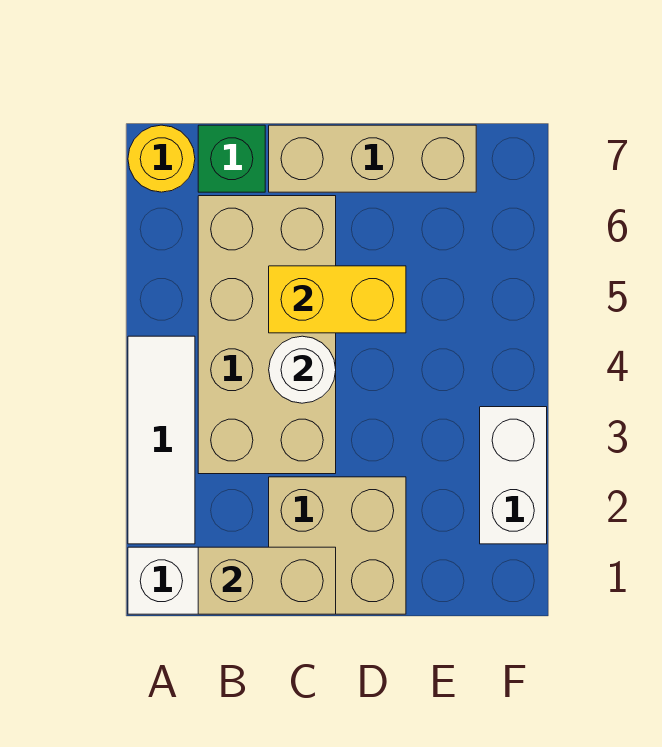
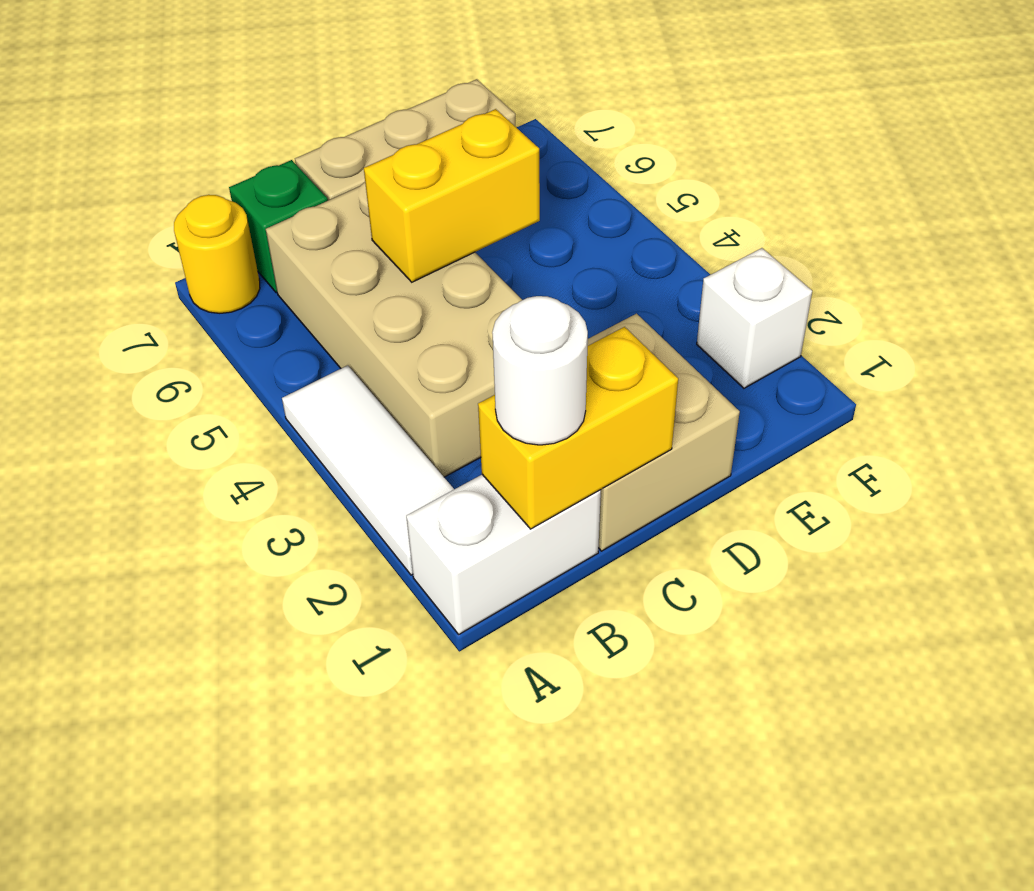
tan brick B1:C1 level 2 -> yellow brick B1:C1 level 2
white round brick C4 level 2 -> white round brick B1 level 3
white brick F2:F3 level 1 -> white brick F2 level 1

